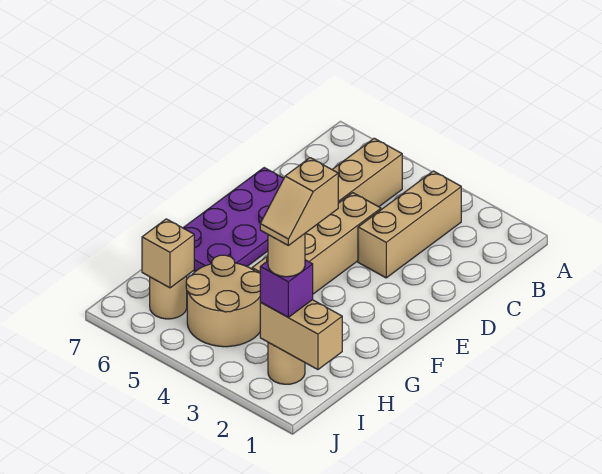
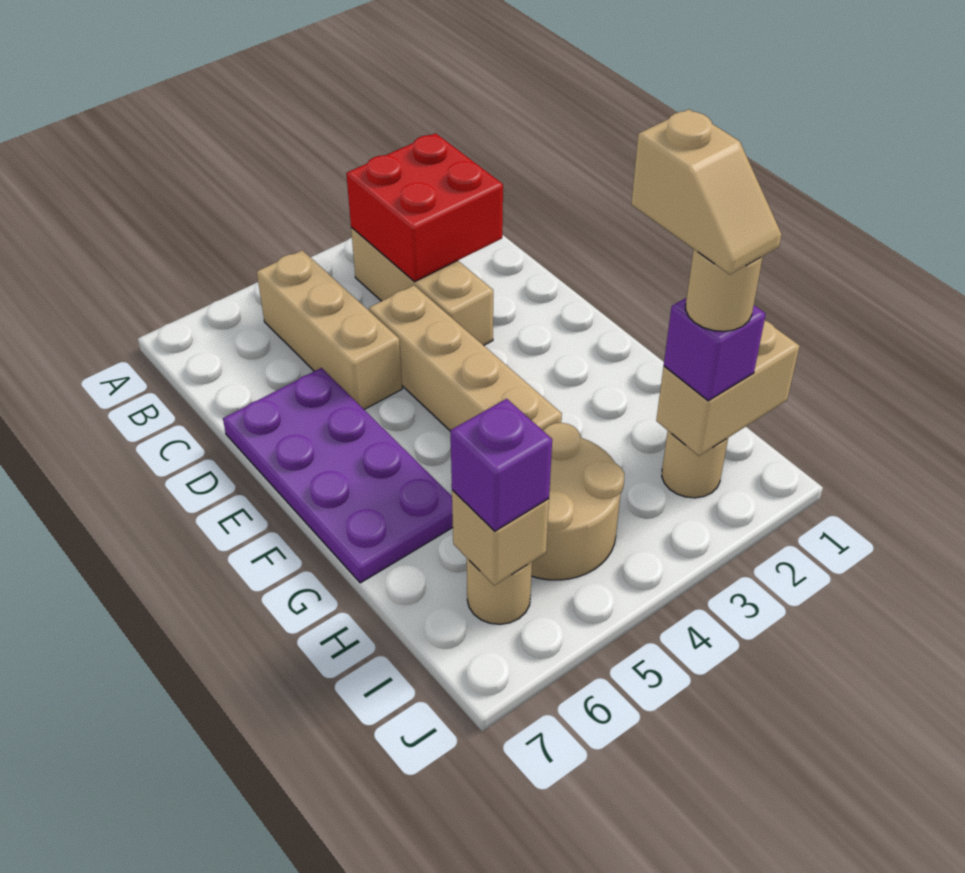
none -> red brick B2:C3 level 2
none -> purple brick I6 level 3

